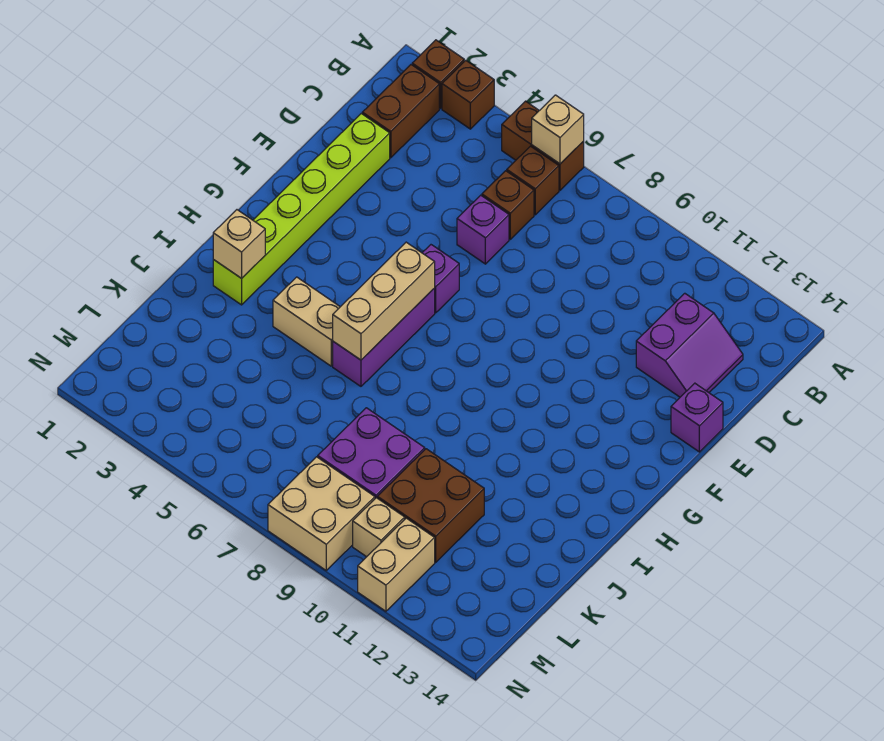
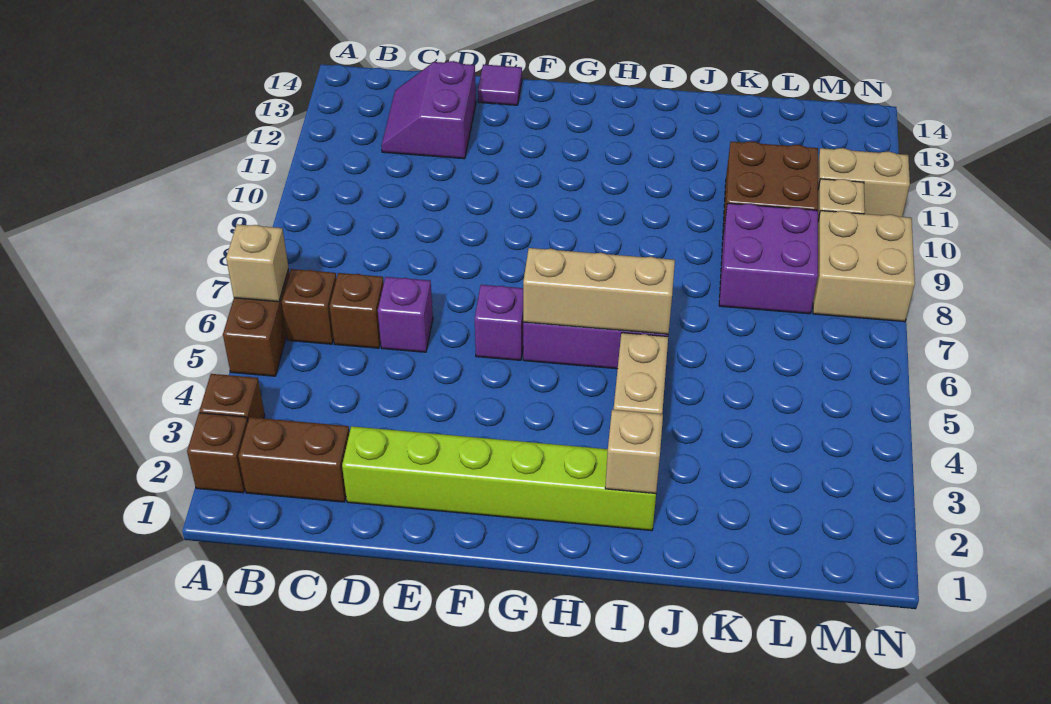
purple slope C12:D13 level 1 top 12 -> purple slope C12:D13 level 1 top D
purple brick E14 level 1 -> purple tile E14 level 1

